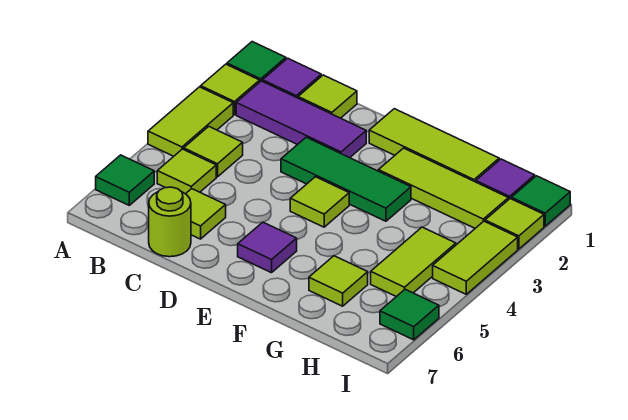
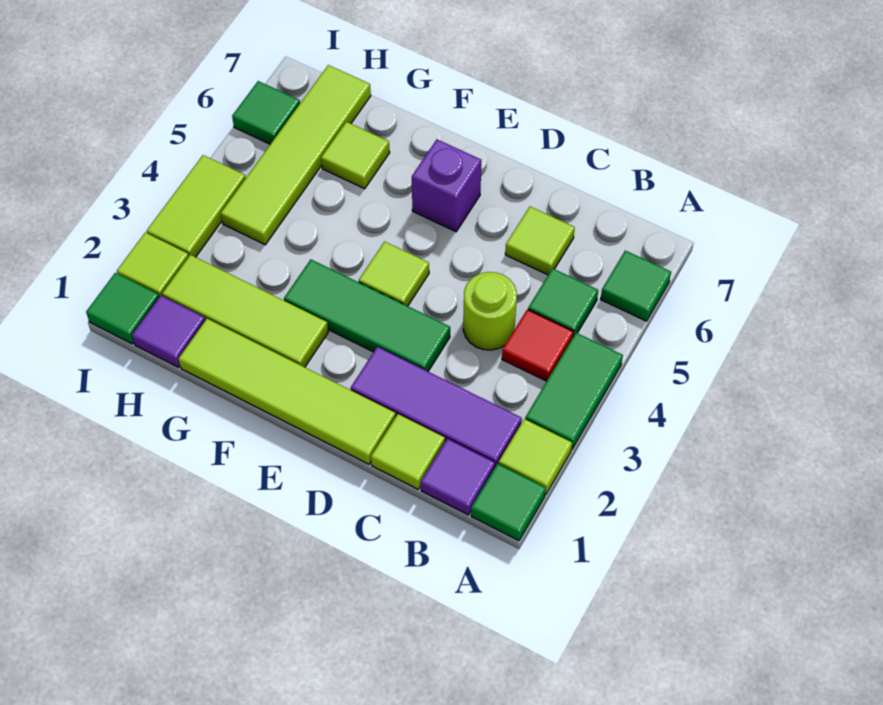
lime tile A3:A4 level 1 -> green tile A3:A4 level 1
lime tile B4 level 1 -> red tile B4 level 1
lime tile B5 level 1 -> green tile B5 level 1
lime round brick C7 level 1 -> lime round brick C4 level 1
lime tile E1:G1 level 1 -> lime tile D1:G1 level 1
purple tile E6 level 1 -> purple brick E6 level 1
lime tile H4:H5 level 1 -> lime tile H4:H7 level 1

